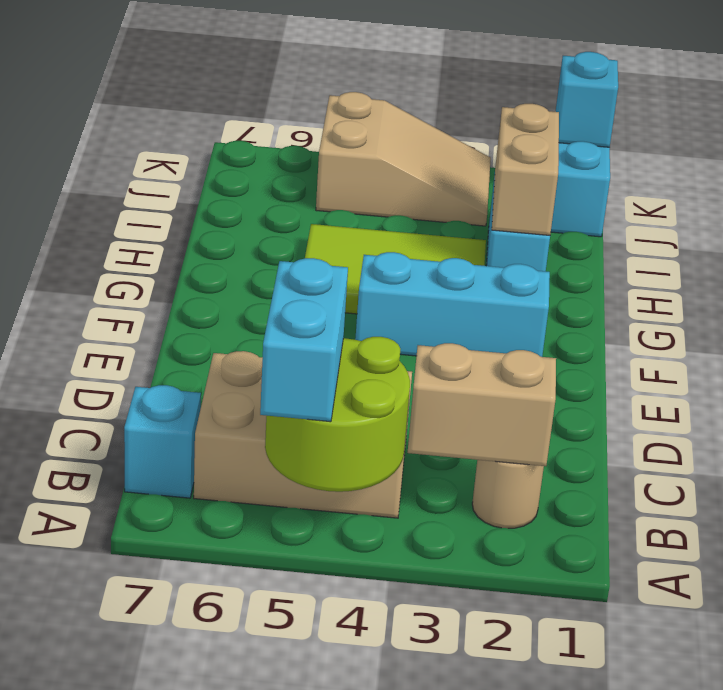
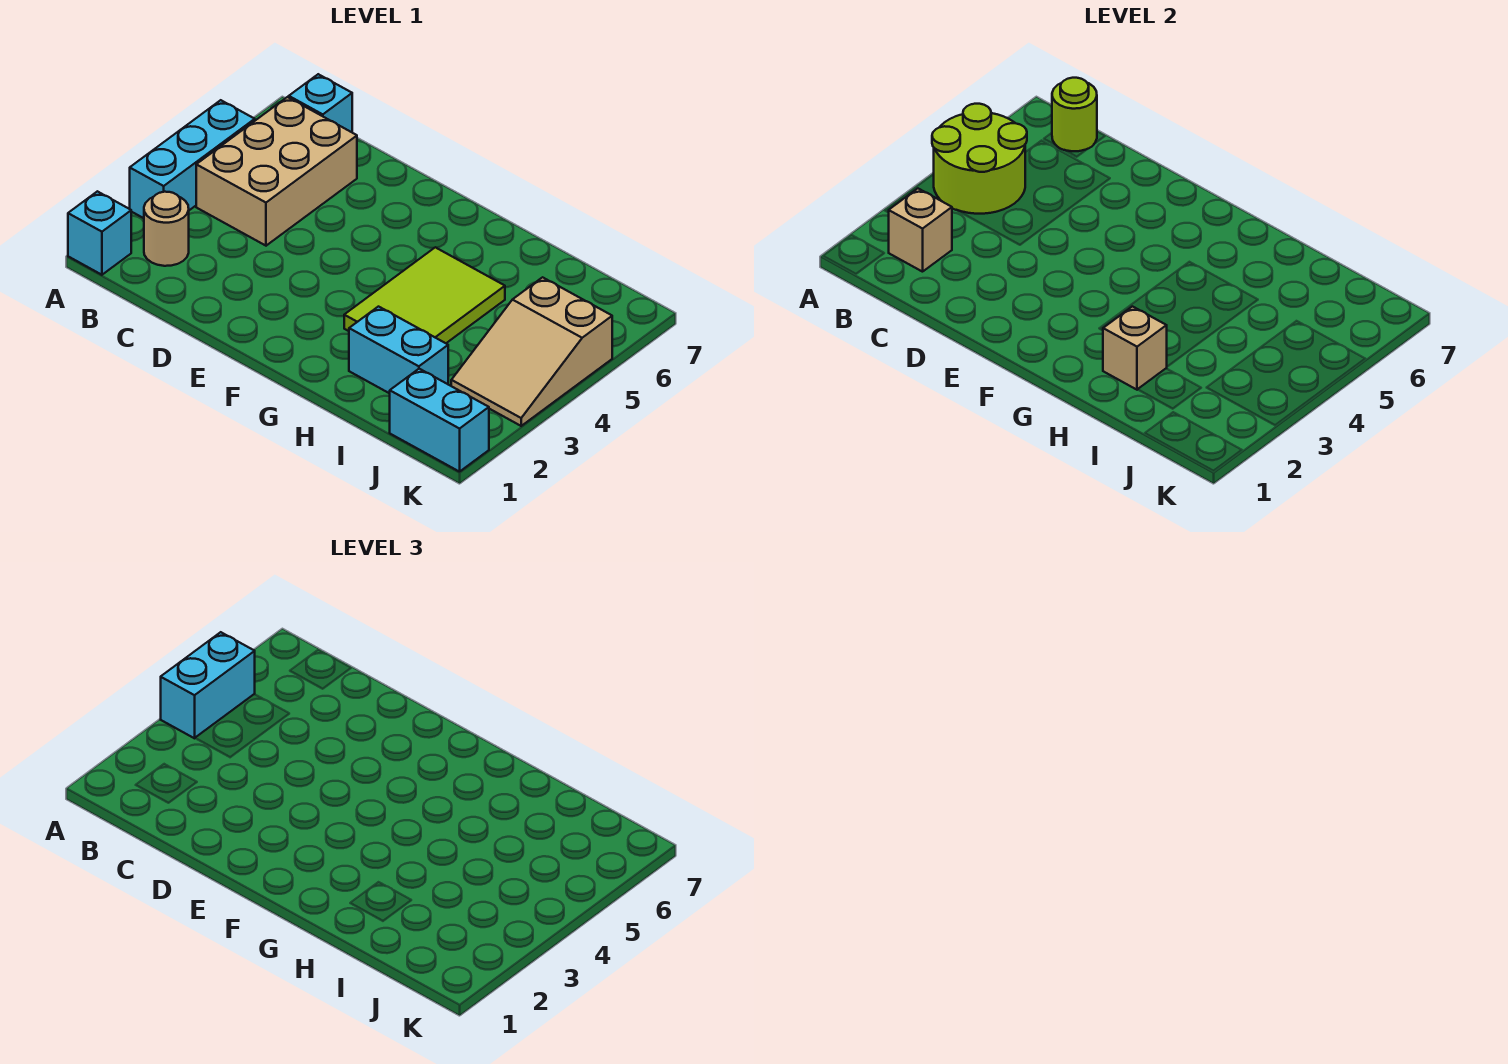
cyan brick A5:B5 level 3 -> cyan brick A4:A5 level 3
tan brick B2:B3 level 2 -> tan brick B2 level 2
none -> lime round brick B7 level 2
cyan brick F2:F4 level 1 -> cyan brick A3:A5 level 1
tan brick H2:I2 level 2 -> tan brick H2 level 2
cyan brick K1 level 2 -> cyan brick A1 level 1

